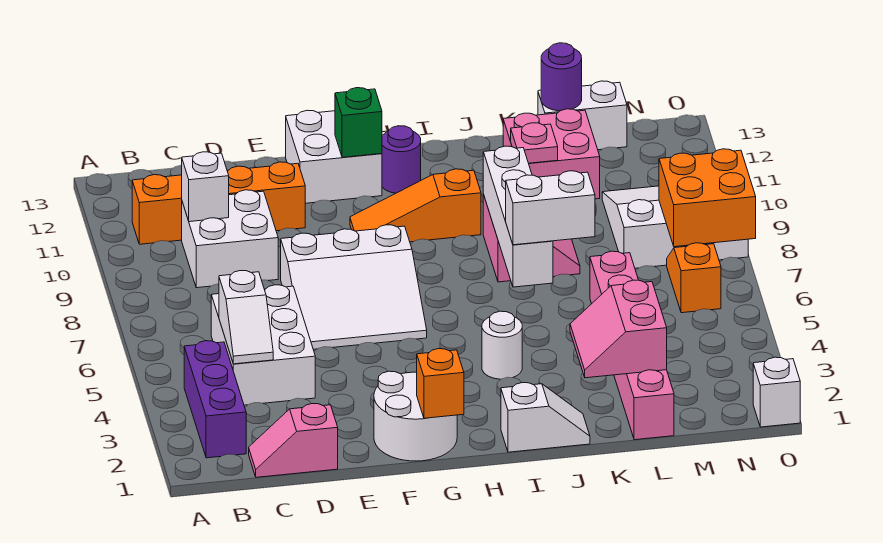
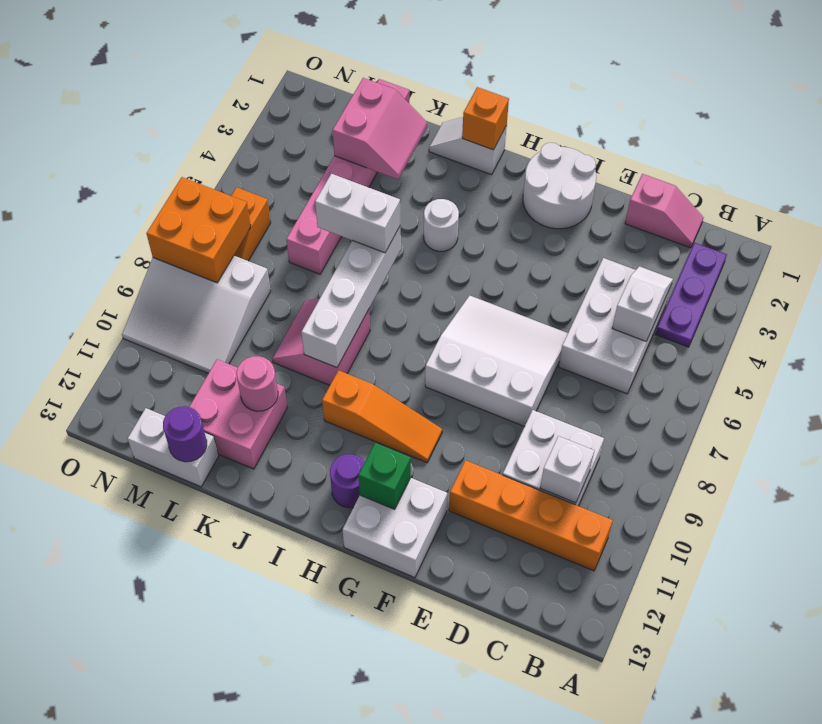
purple brick B2:B4 level 1 -> purple plate B2:B4 level 1
orange brick G1 level 2 -> orange brick I1 level 2
pink plate K11 level 2 -> pink round brick K11 level 2
white brick O1 level 1 -> none

